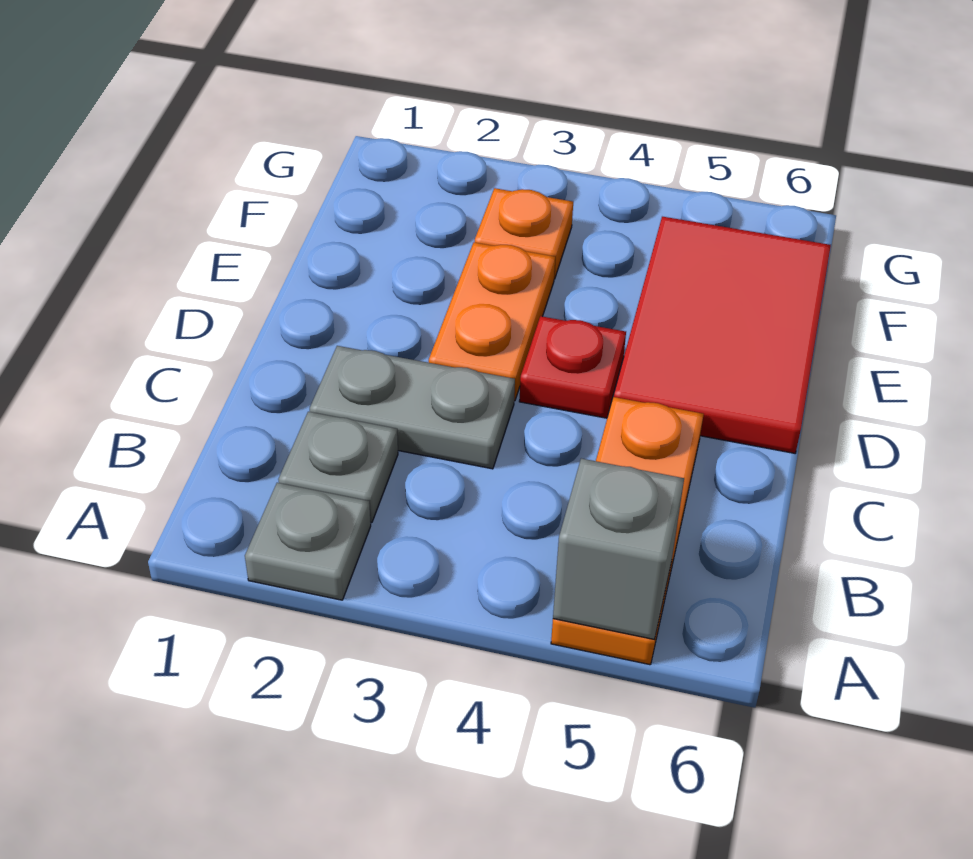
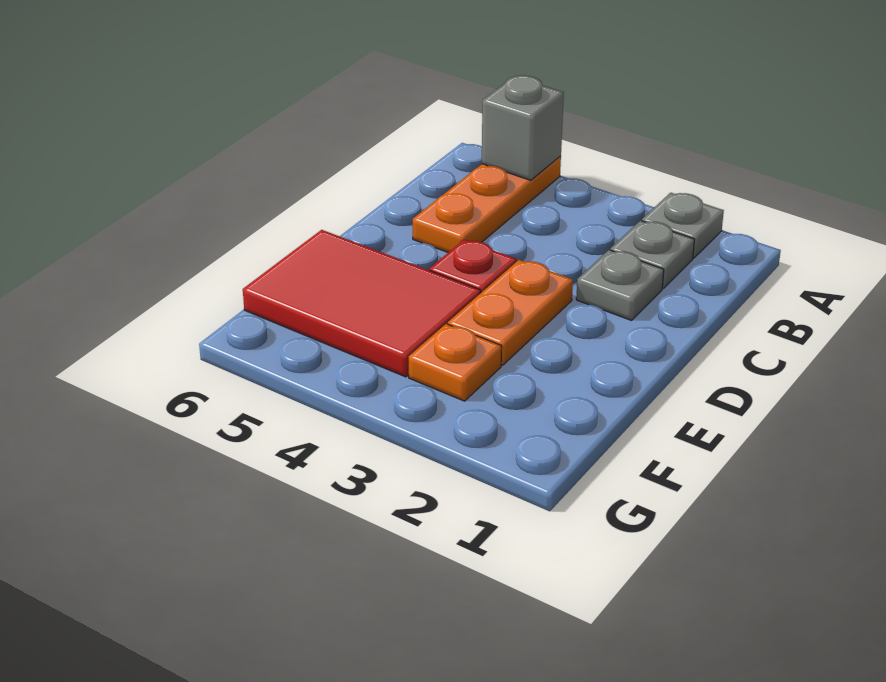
grey plate C2:C3 level 1 -> grey plate C2 level 1
red tile D5:F6 level 1 -> red tile E4:F6 level 1

